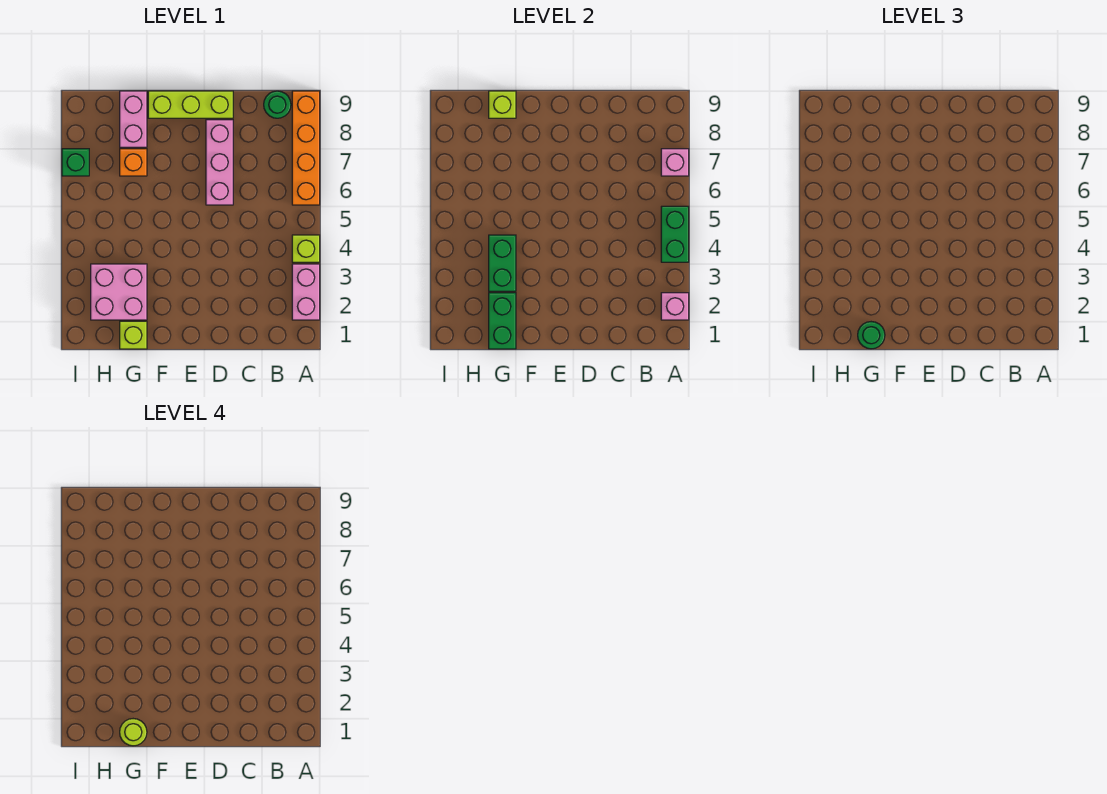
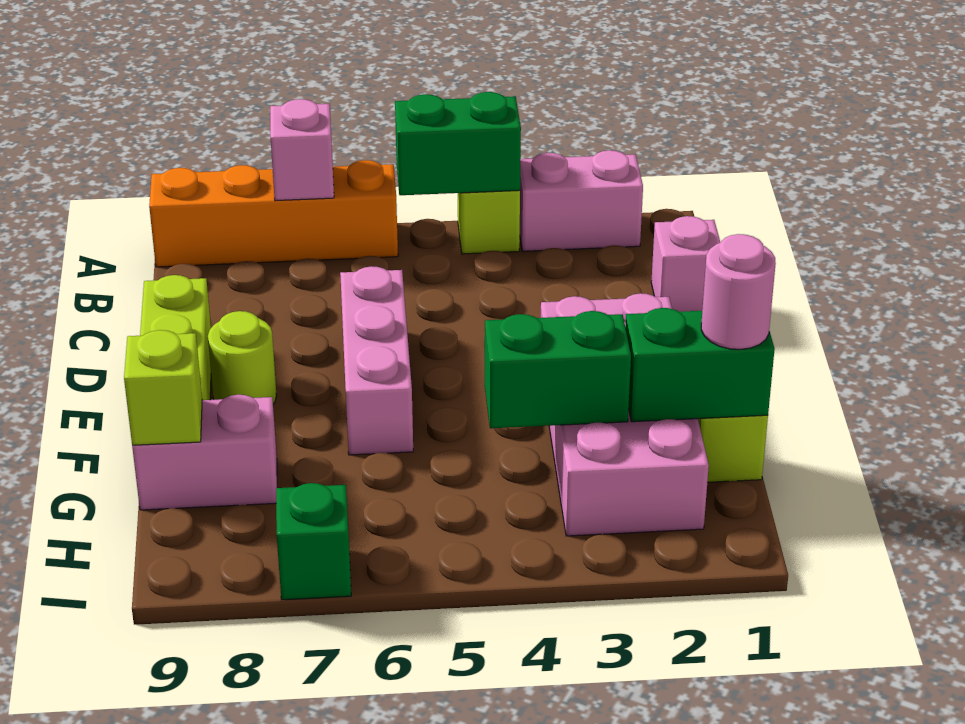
pink brick A2 level 2 -> pink brick C1 level 1
green round brick B9 level 1 -> none
pink brick D6:D8 level 1 -> pink brick D6:F6 level 1
green round brick G1 level 3 -> pink round brick G1 level 3
lime round brick G1 level 4 -> lime round brick E8 level 1
pink brick G2:H3 level 1 -> pink brick E2:H3 level 1
orange brick G7 level 1 -> none

